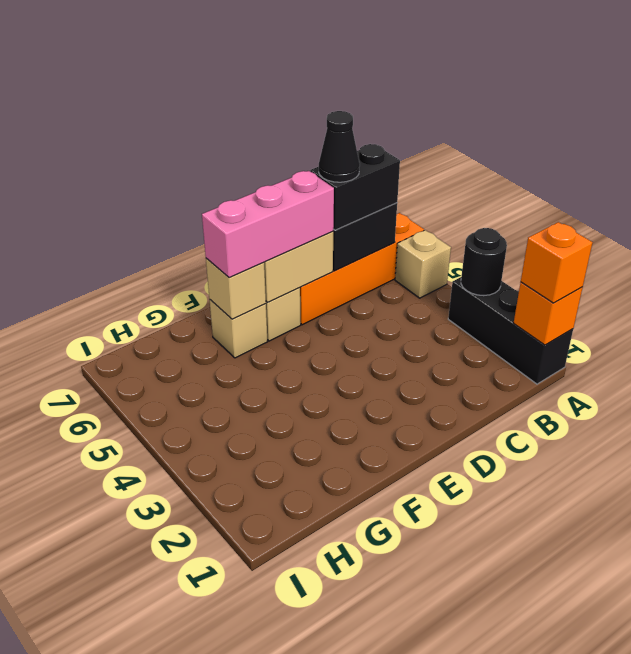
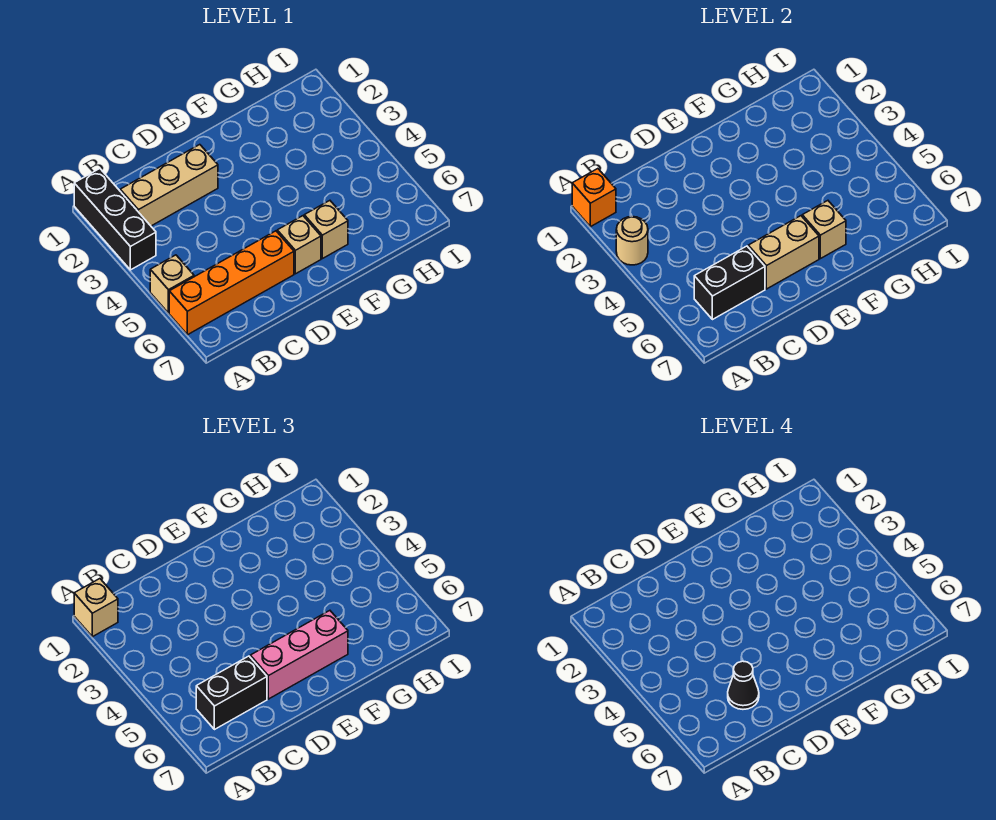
orange brick A1 level 3 -> tan brick A1 level 3
black round brick A3 level 2 -> tan round brick A3 level 2
none -> tan brick B2:D2 level 1

